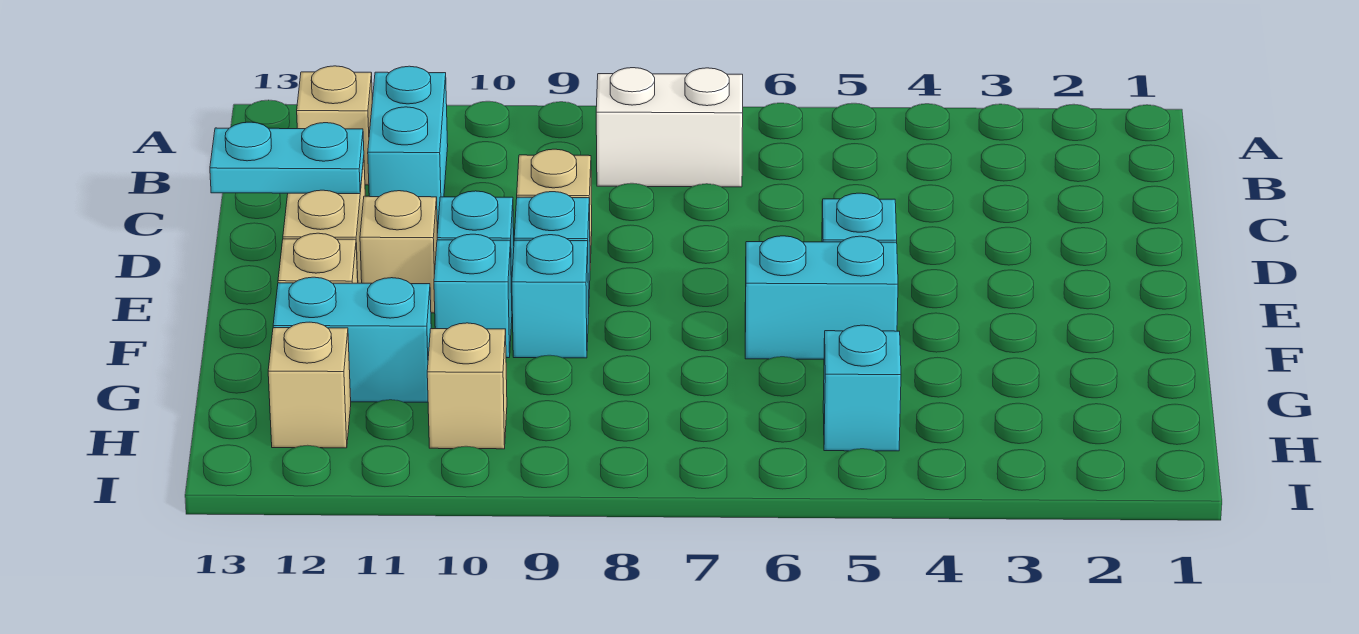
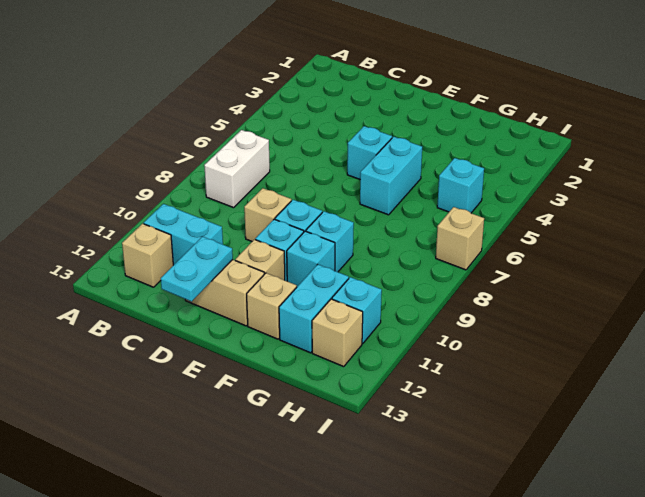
tan brick H10 level 1 -> tan brick I7 level 1
none -> cyan brick H11 level 1

